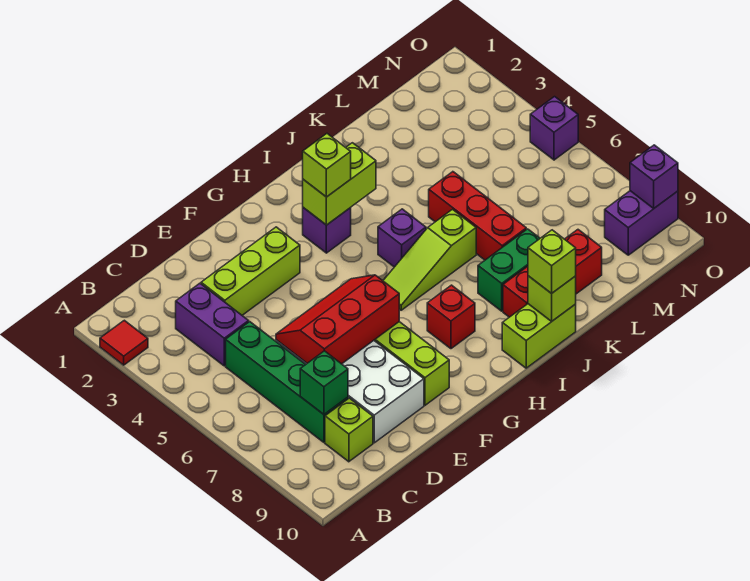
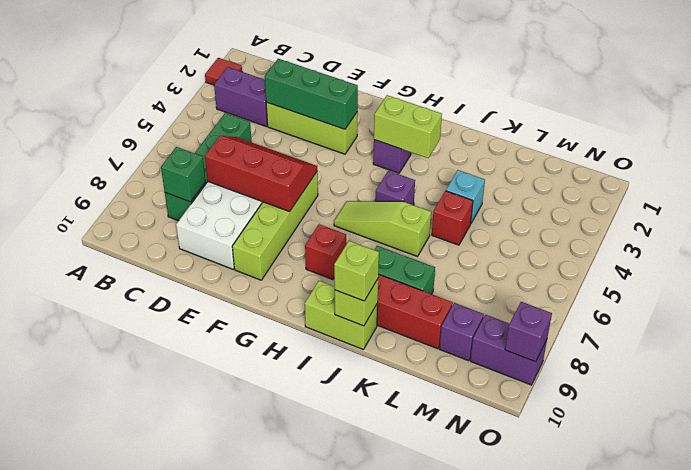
purple brick C3:C4 level 1 -> purple brick B3:C3 level 1
lime brick C9 level 1 -> none
none -> green brick D3:F3 level 2
lime brick H3 level 3 -> none
none -> cyan brick K4 level 1
red brick K5:K7 level 1 -> red brick K5 level 1
purple brick O5 level 1 -> purple brick M9 level 1

